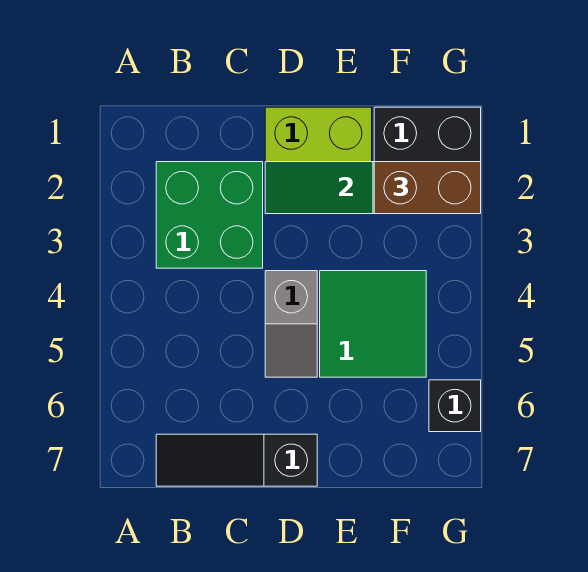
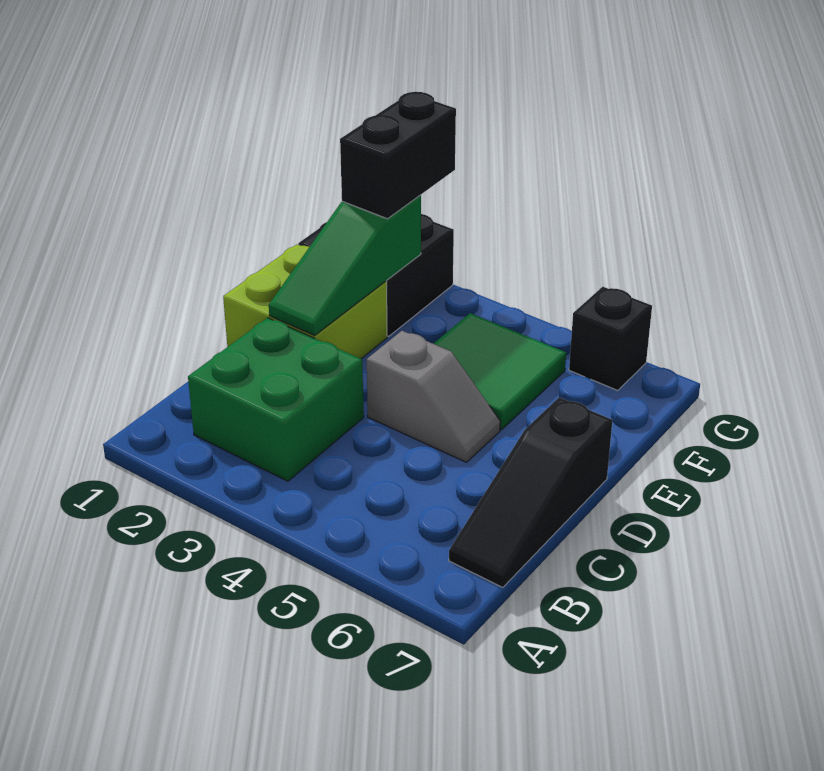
brown brick F2:G2 level 3 -> black brick F2:G2 level 3

